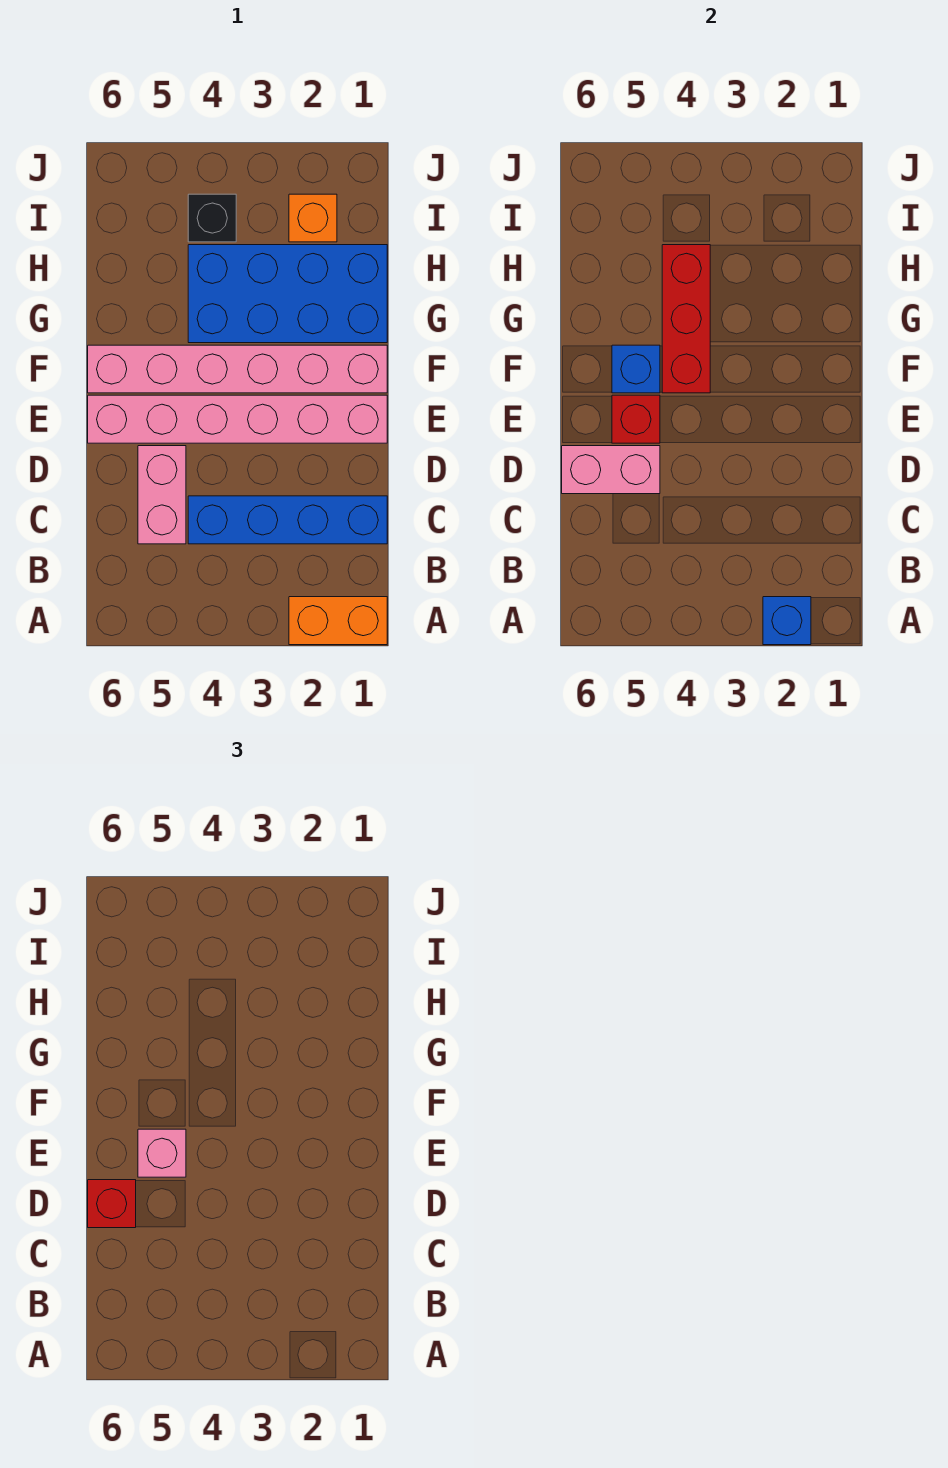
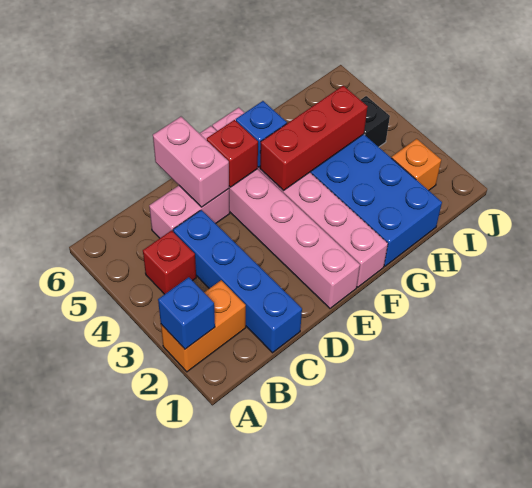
orange brick A1:A2 level 1 -> orange brick A2:B2 level 1
red brick D6 level 3 -> red brick B4 level 1
pink brick E5 level 3 -> none

